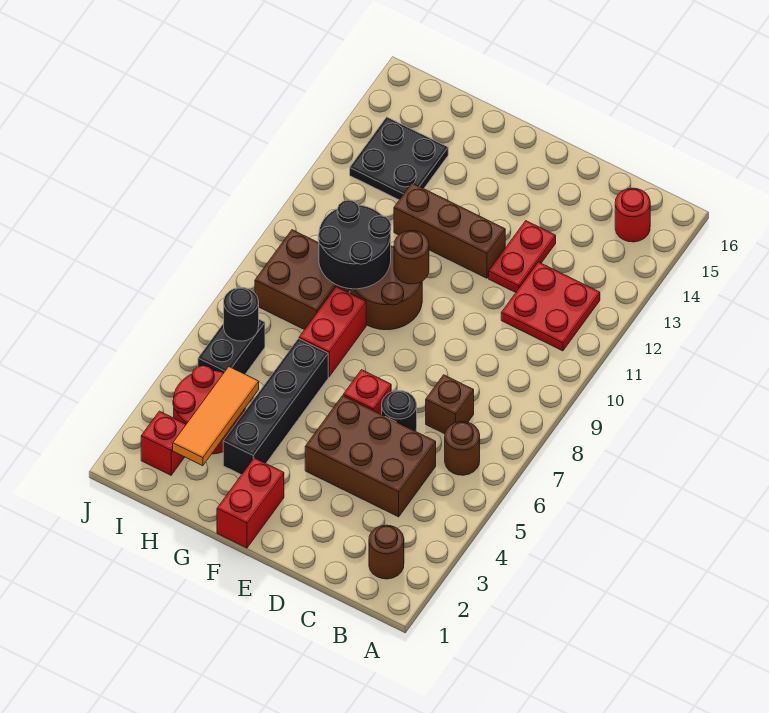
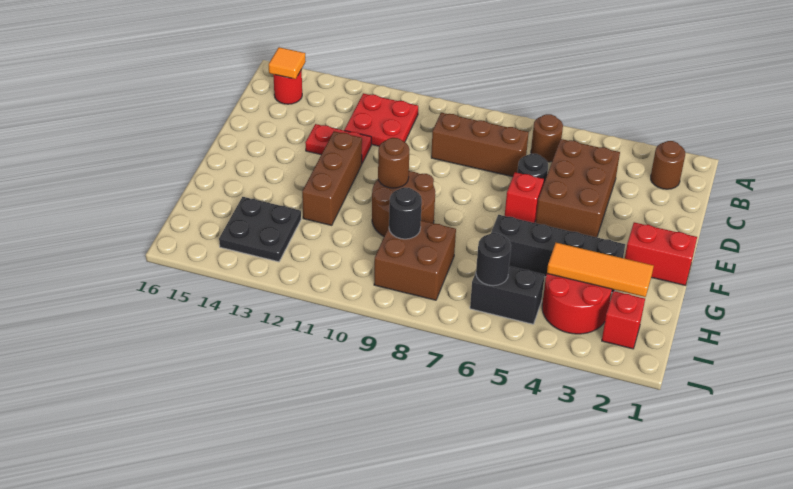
none -> orange tile B15 level 2
brown brick C7 level 1 -> brown brick C7:C9 level 1
red brick G7:G8 level 1 -> none
black round brick G9:H10 level 2 -> black round brick H9 level 2

